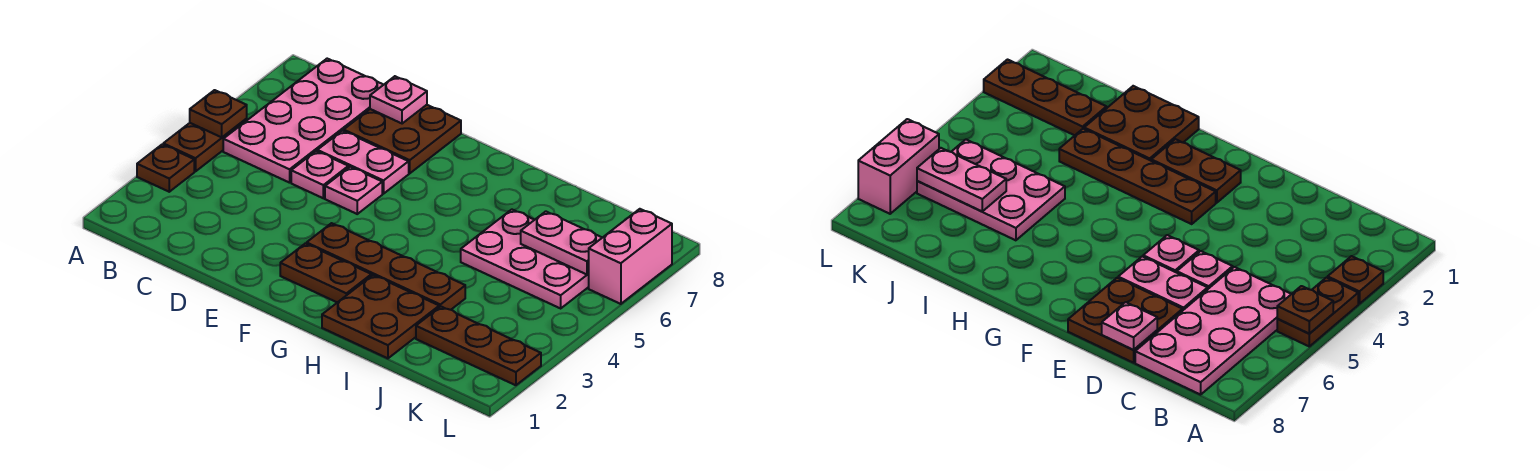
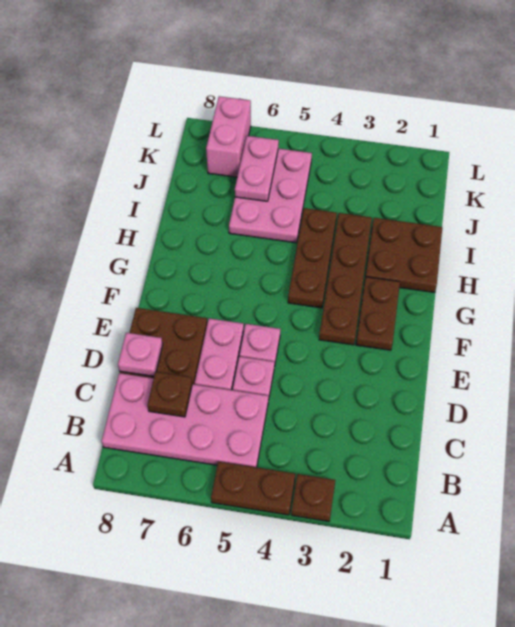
brown plate A5 level 2 -> brown plate C7 level 2
brown plate J2:L2 level 1 -> brown plate G4:I4 level 1
pink brick L6:L7 level 1 -> pink brick K7:L7 level 1

